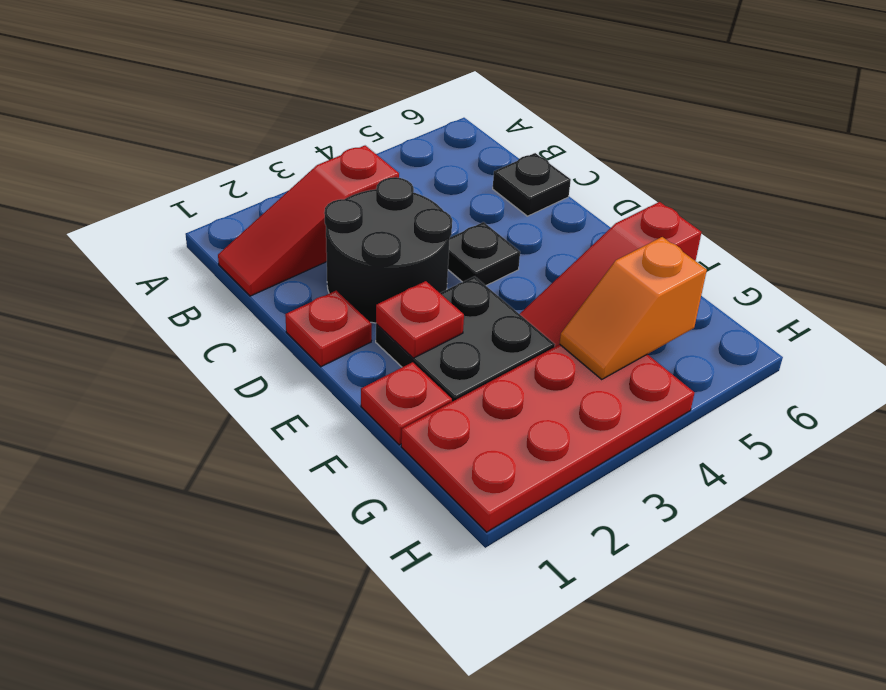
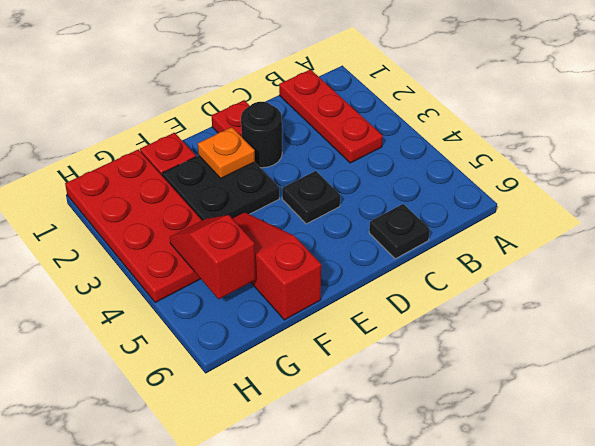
red slope B1:B3 level 1 top 3 -> red plate B1:B3 level 1
black round brick C2:D3 level 1 -> black round brick D2 level 1
red plate E2 level 2 -> orange plate E2 level 2
orange slope G4:G5 level 2 top 5 -> red slope G4:G5 level 2 top 5

